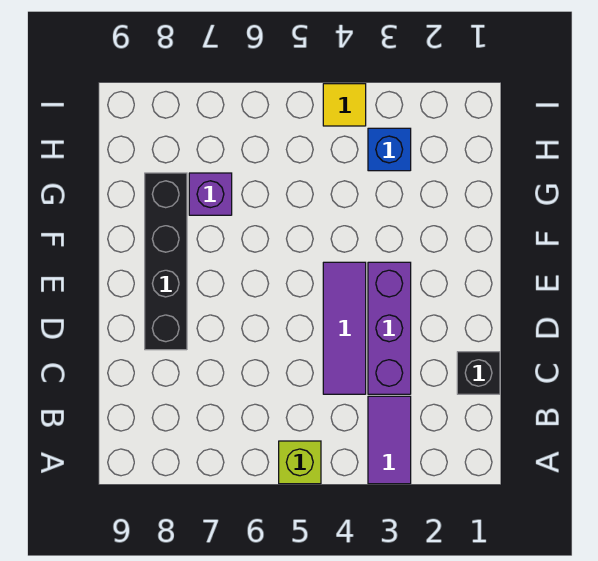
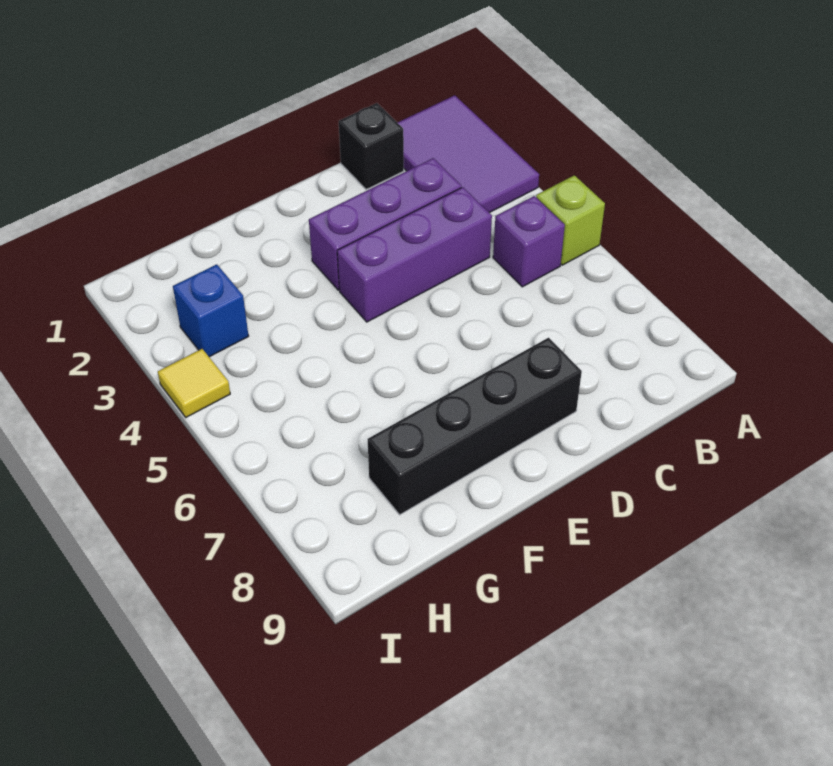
purple tile A3:B3 level 1 -> purple tile A1:B3 level 1
purple tile C4:E4 level 1 -> purple brick C4:E4 level 1
purple brick G7 level 1 -> purple brick B5 level 1

